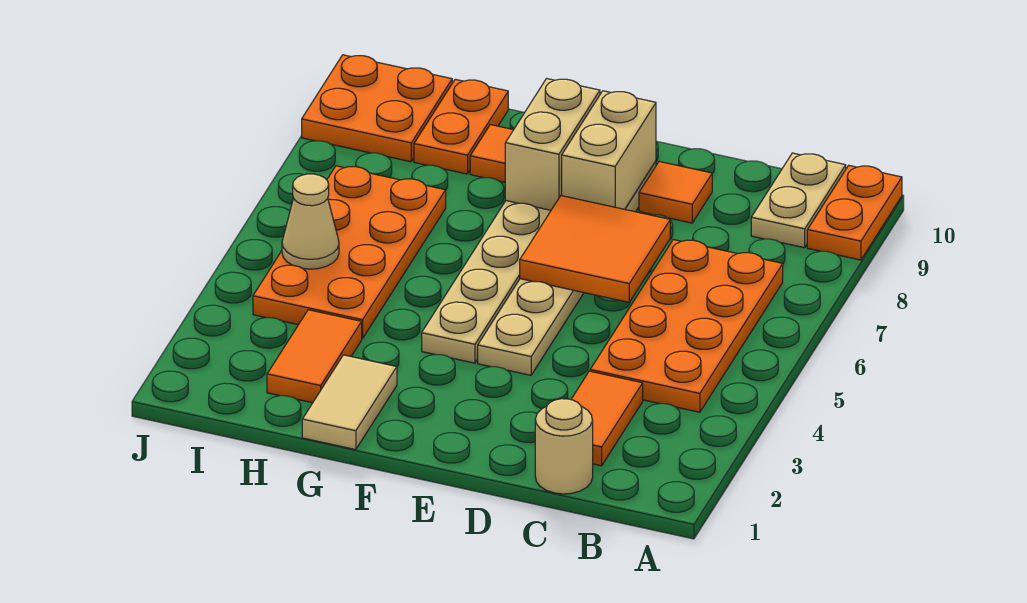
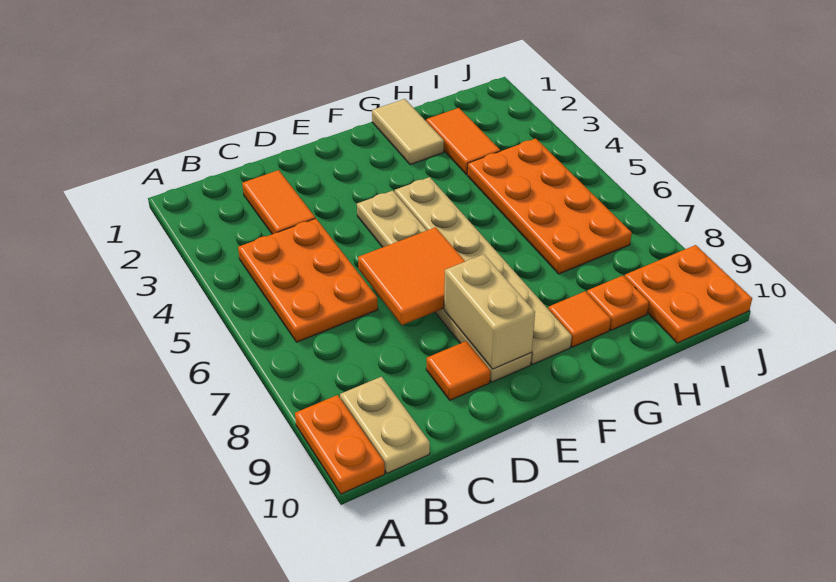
orange plate B4:C7 level 1 -> orange plate B4:C6 level 1
tan round brick C1 level 1 -> none
tan brick F8:F9 level 2 -> none
orange plate H9:H10 level 1 -> orange plate H9 level 1
tan cone I5 level 2 -> none

